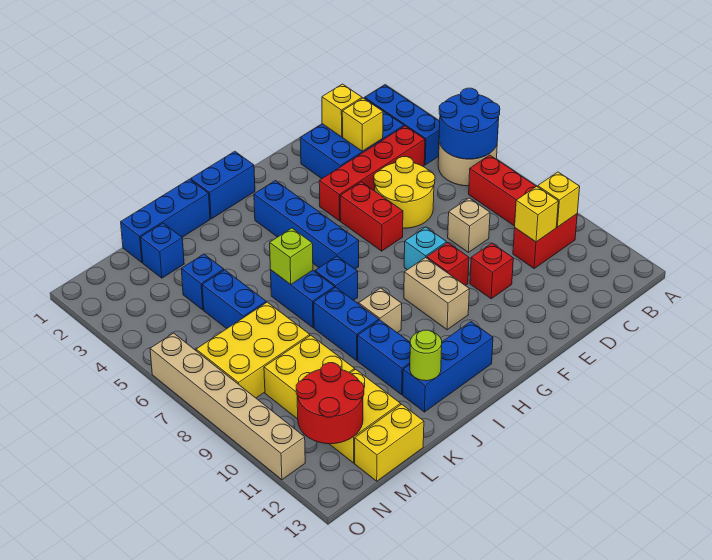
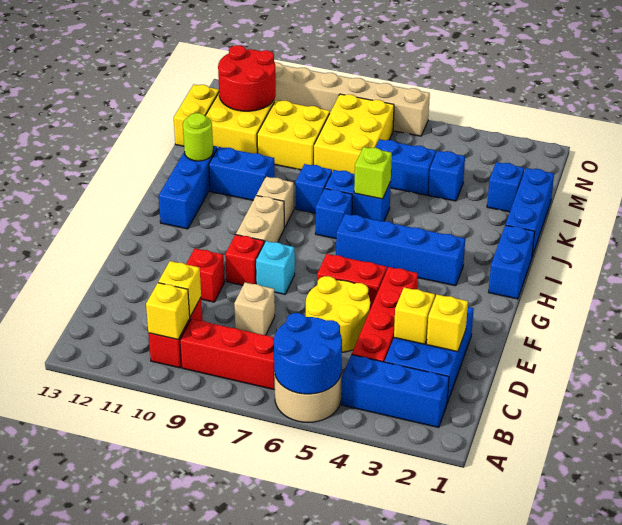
tan brick G9:G10 level 1 -> tan brick G9:H9 level 1
blue brick J8:J9 level 1 -> blue brick J8 level 1

